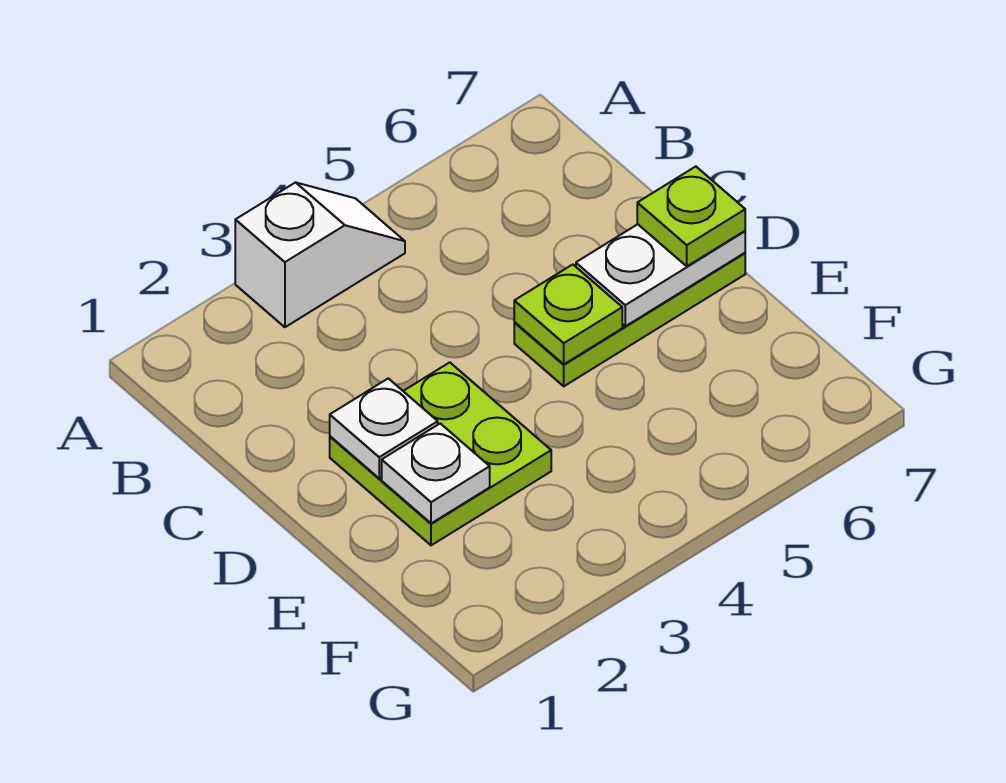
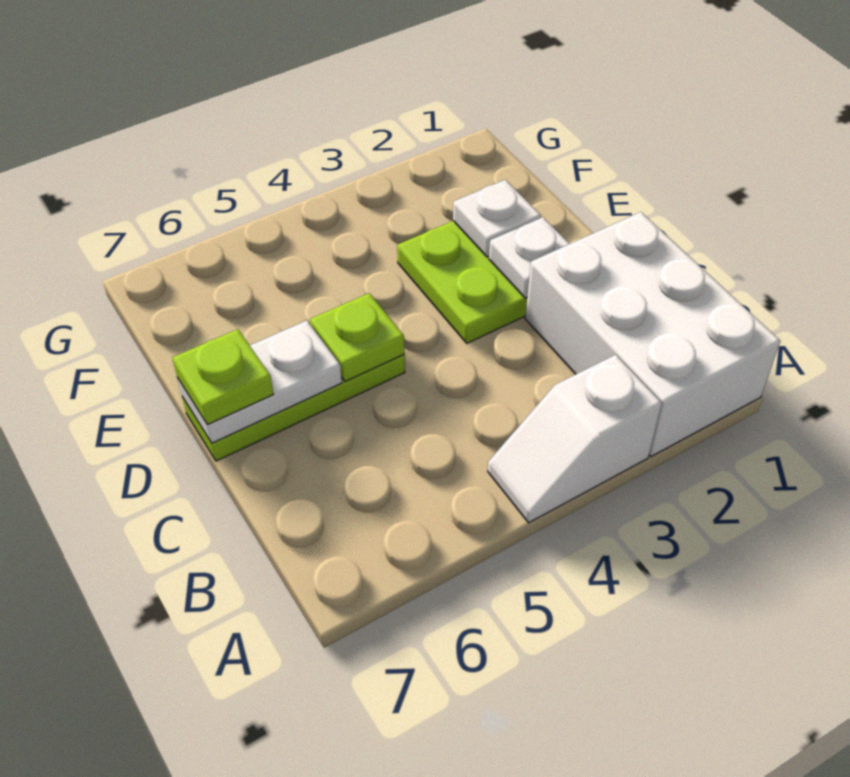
none -> white brick A1:C2 level 1

